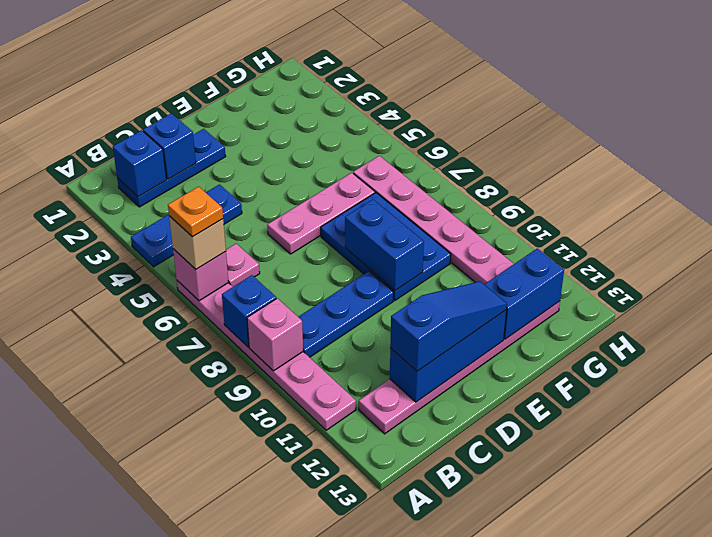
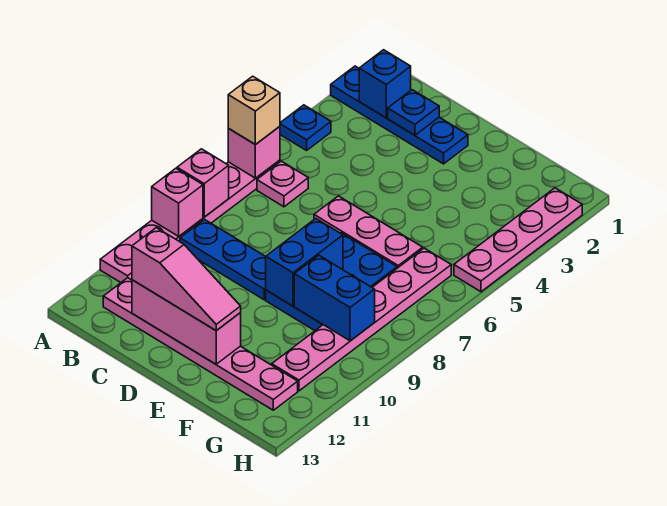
blue plate A4:C4 level 1 -> blue plate A4 level 1
orange plate A6 level 4 -> none
blue brick A8 level 2 -> pink brick A8 level 2
blue plate B2:D2 level 1 -> blue plate A2:D2 level 1
blue brick C2 level 2 -> blue plate C2 level 2
blue brick C12:E12 level 2 -> pink brick C12:E12 level 2
blue slope C12:E12 level 3 top C -> pink slope C12:E12 level 3 top C
blue brick F12:G12 level 2 -> blue brick F9:G9 level 2
none -> pink plate H2:H5 level 1

